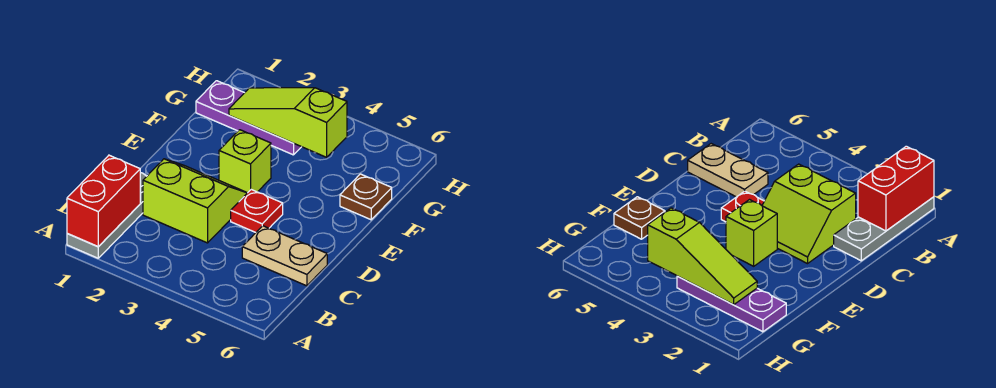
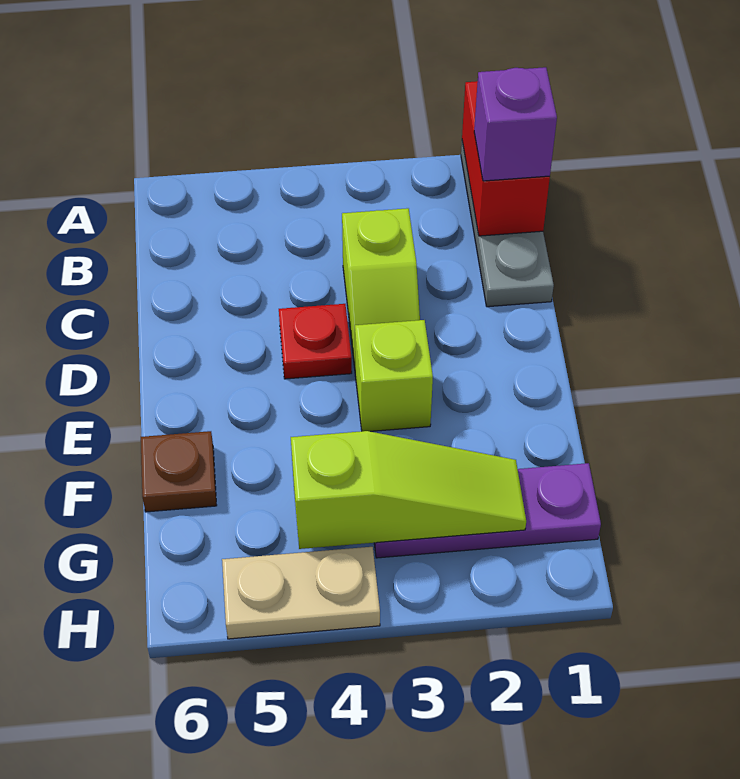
none -> purple brick B1 level 3
lime slope C2:D3 level 1 top C -> lime slope C3:D3 level 1 top C
tan plate C5:C6 level 1 -> tan plate H4:H5 level 1

